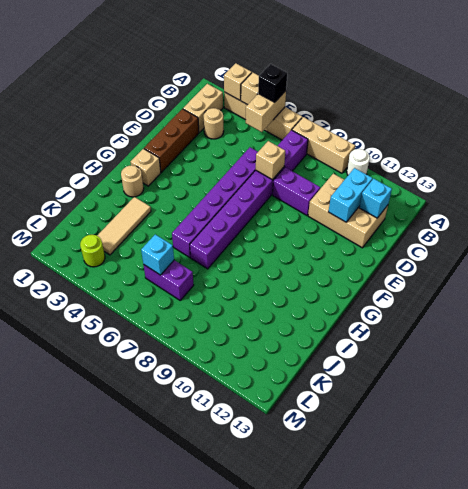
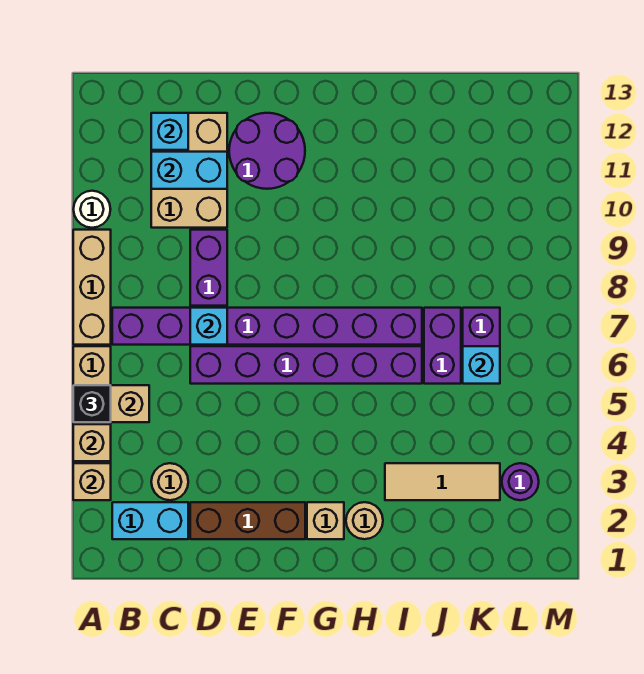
tan brick B2:C2 level 1 -> cyan brick B2:C2 level 1
tan brick D7 level 2 -> cyan brick D7 level 2
none -> purple round brick E11:F12 level 1
none -> purple brick J6:J7 level 1
lime round brick L3 level 1 -> purple round brick L3 level 1

